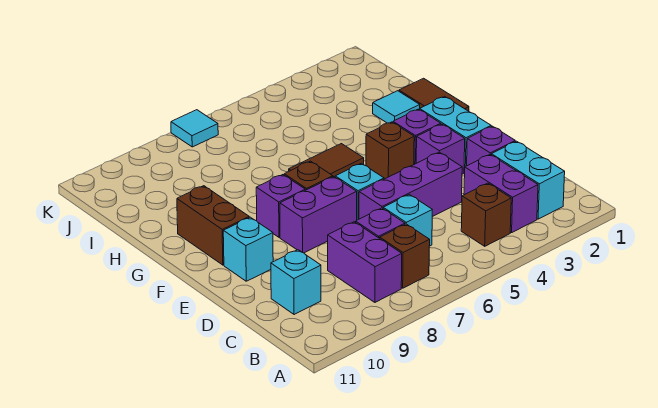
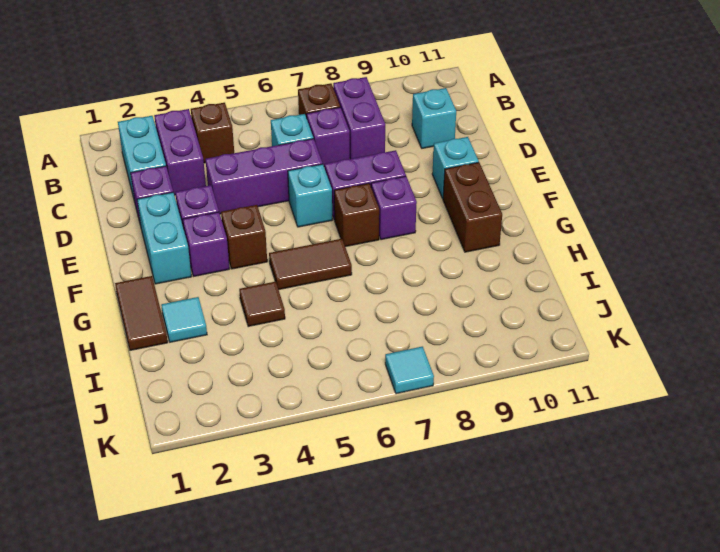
none -> brown tile H4 level 1

